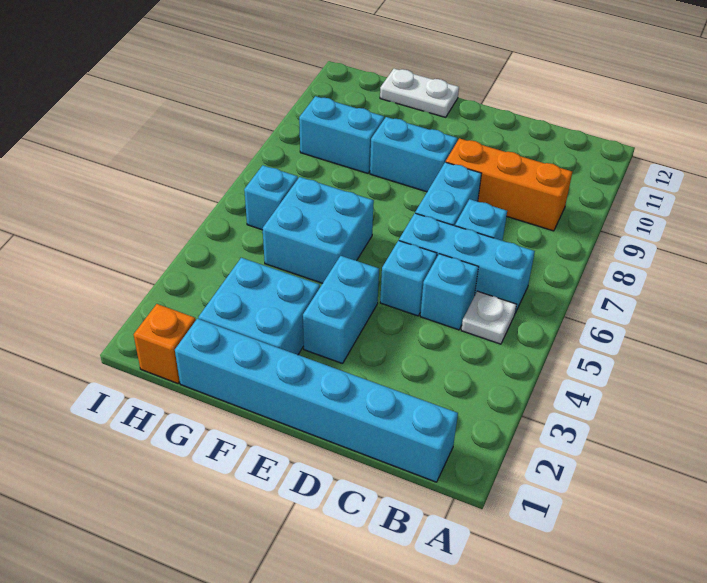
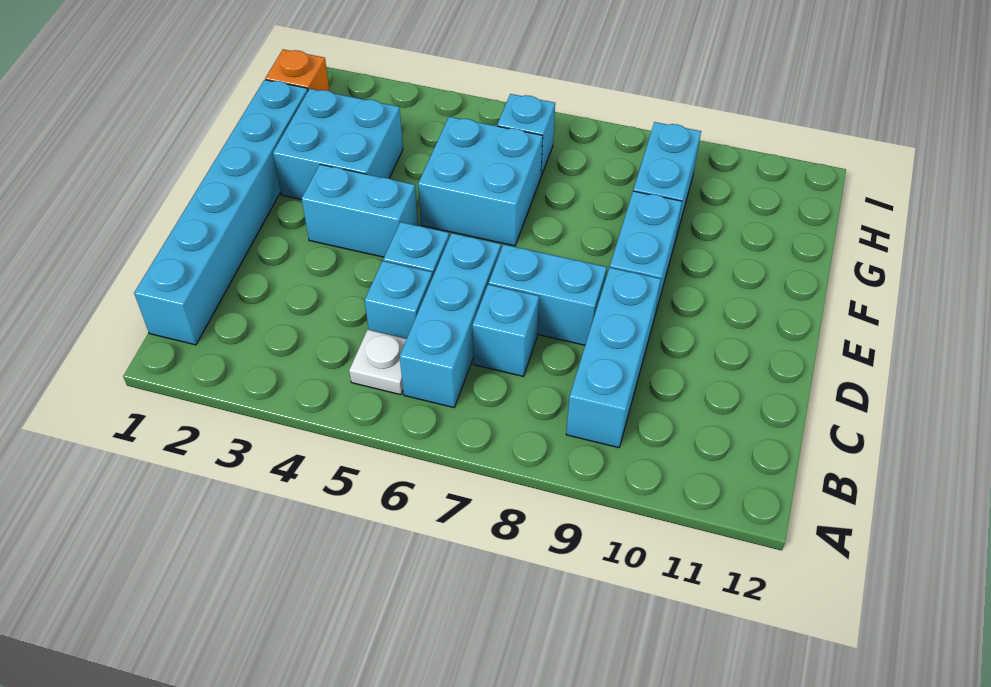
orange brick B9:D9 level 1 -> cyan brick B9:D9 level 1
white plate F12:G12 level 1 -> none

